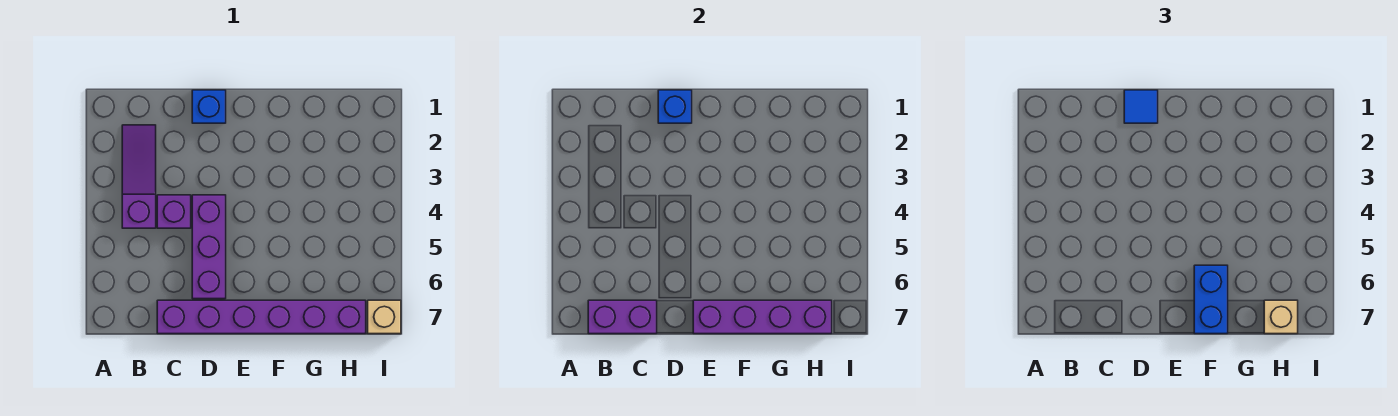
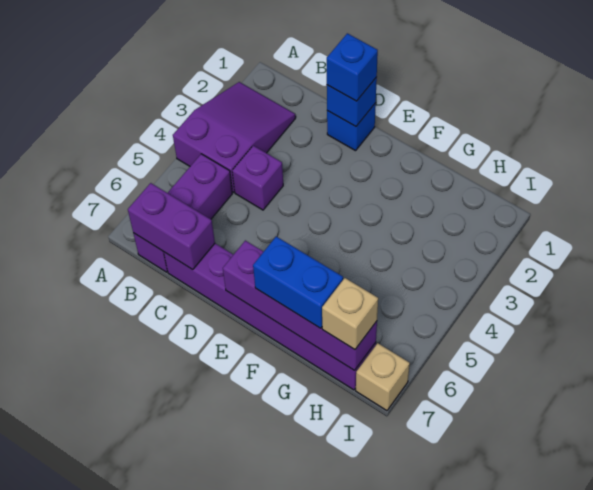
purple slope B2:B4 level 1 top 4 -> purple slope A2:B4 level 1 top 4
blue tile D1 level 3 -> blue brick D1 level 3
purple brick D4:D6 level 1 -> purple brick B5:B7 level 1
blue brick F6:F7 level 3 -> blue brick F7:G7 level 3

